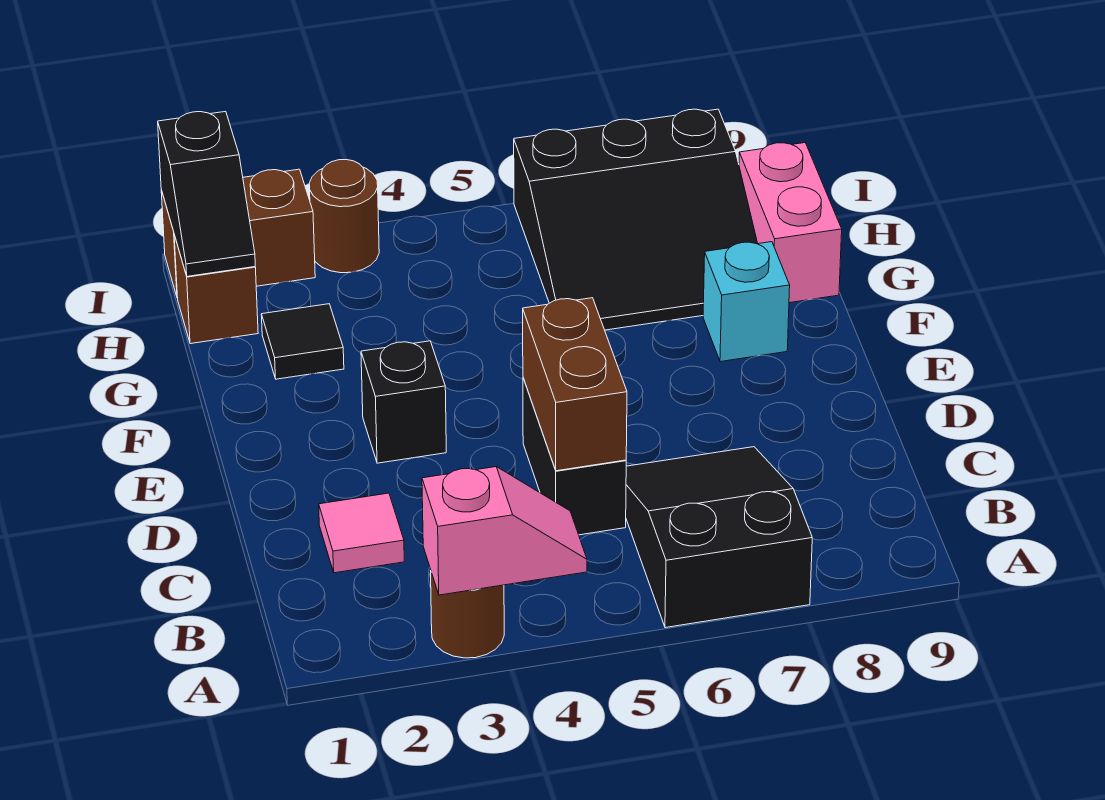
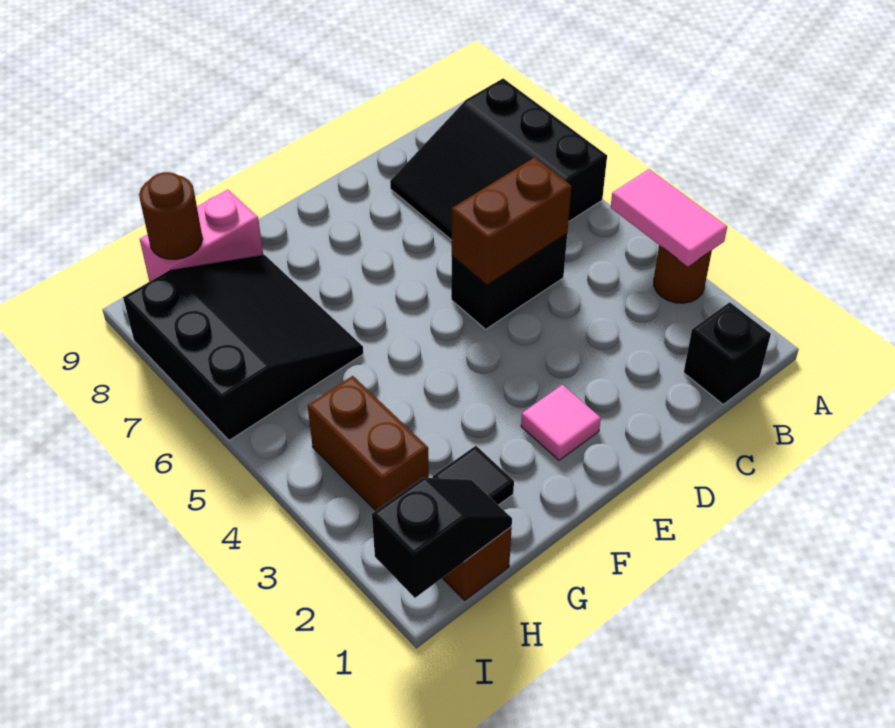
pink slope A3:A4 level 2 top 3 -> pink tile A3:A4 level 2
black slope A6:C7 level 1 top A -> black slope A6:C8 level 1 top A
pink tile C2 level 1 -> pink tile E2 level 1
black brick E3 level 1 -> black brick B1 level 1
cyan brick F8 level 1 -> none
brown brick I1:I2 level 1 -> brown brick H3:H4 level 1
brown round brick I3 level 1 -> brown round brick H9 level 2

